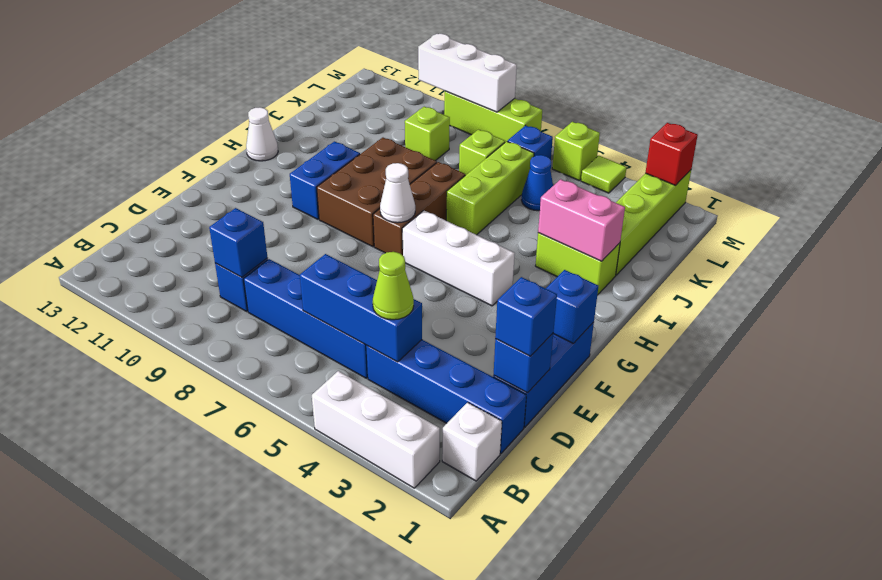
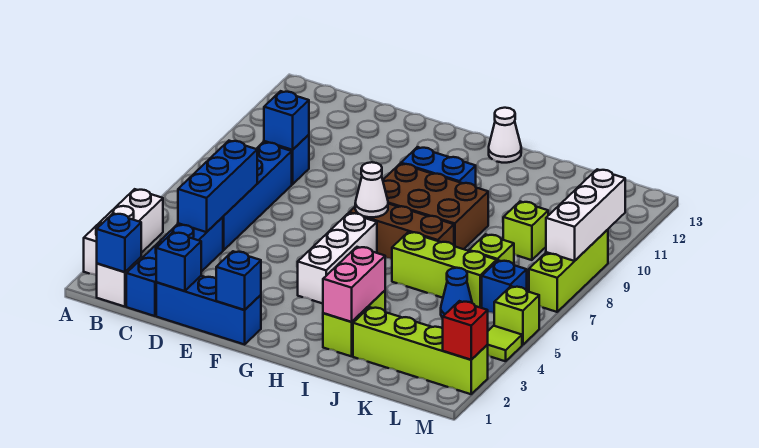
lime cone C4 level 3 -> none
blue brick D1 level 3 -> blue brick B1 level 2

